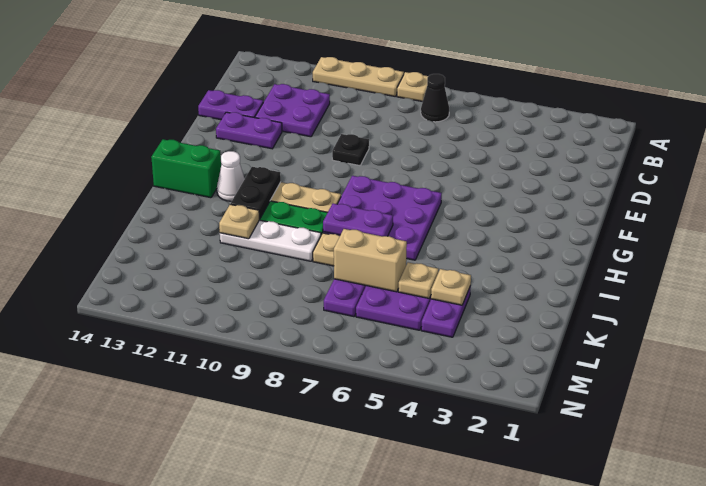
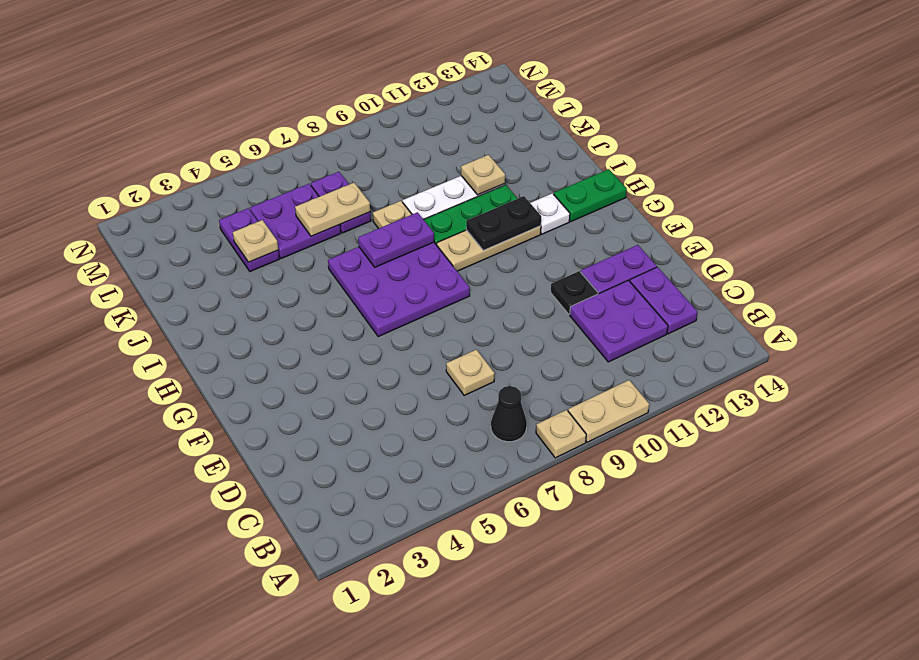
tan plate A9:A11 level 1 -> tan plate A9:A10 level 1
purple plate D13:D14 level 1 -> purple plate C13:D13 level 1
black plate E9 level 1 -> black plate E11 level 1
black plate H11:I11 level 2 -> black plate H10:H11 level 2
white cone H12 level 1 -> white plate H12 level 1
green brick H13:H14 level 1 -> green plate H13:H14 level 1
tan plate K5 level 2 -> tan plate D7 level 1
tan brick K6:K7 level 2 -> tan plate K6:K7 level 2

